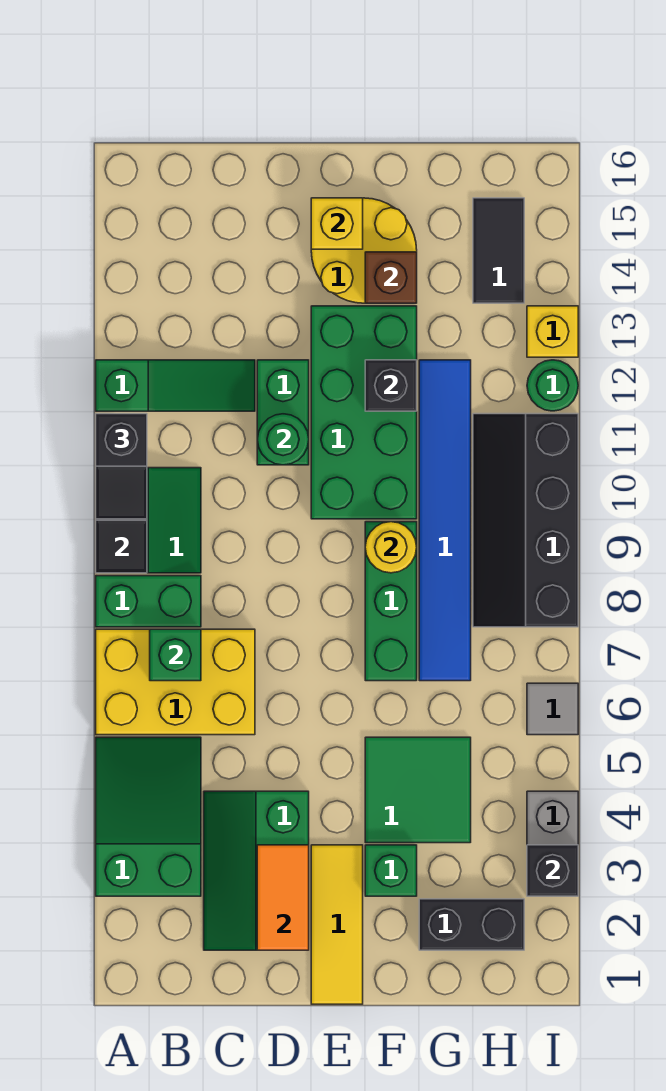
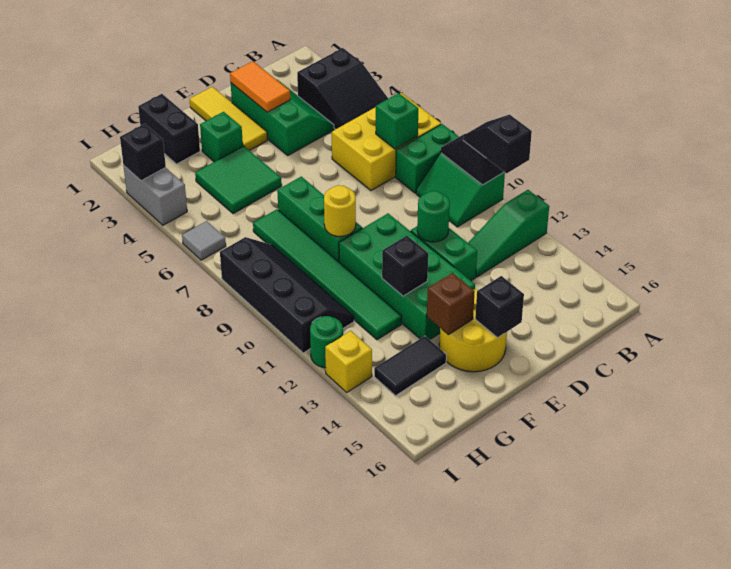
green slope A3:B5 level 1 top 3 -> black slope A3:B5 level 1 top 3
yellow brick E15 level 2 -> black brick E15 level 2
black brick G2:H2 level 1 -> black brick G1:G2 level 1
blue tile G7:G12 level 1 -> green tile G7:G12 level 1
black tile H14:H15 level 1 -> black tile G14:H14 level 1

